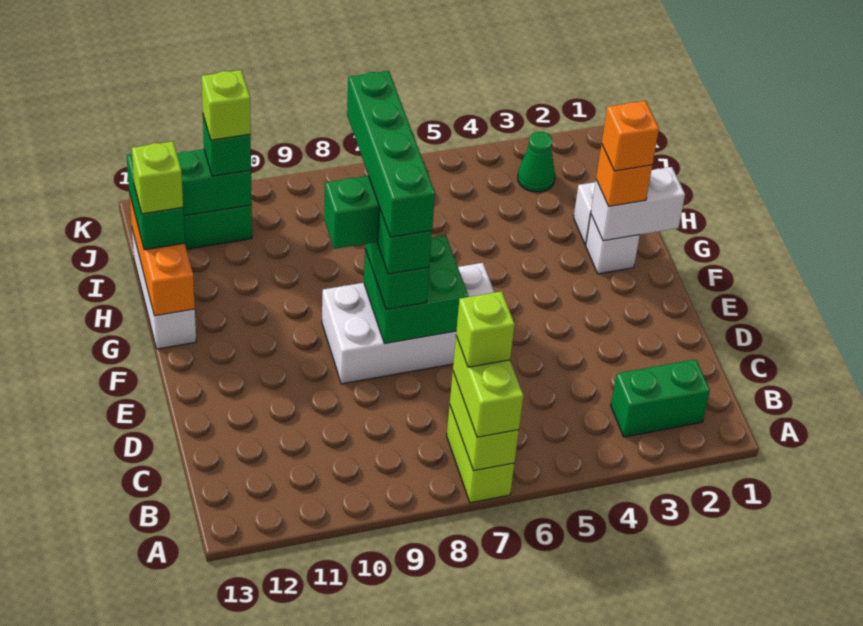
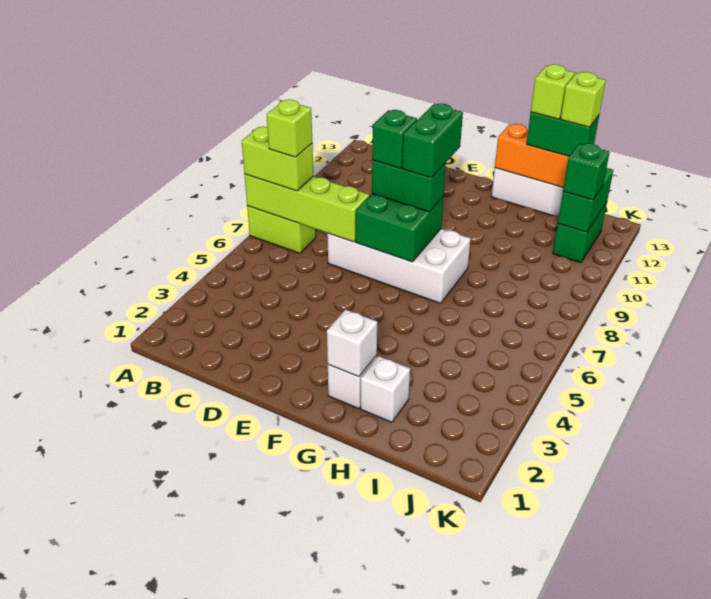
lime brick A7:B7 level 2 -> lime brick A7:D7 level 2
green brick B2:B3 level 1 -> none
white brick E6:F9 level 1 -> white brick D7:G8 level 1
green brick E8:H8 level 5 -> none
white brick G1:G2 level 2 -> white brick G2 level 2
orange brick G2 level 3 -> none
orange brick G2 level 4 -> none
green cone J3 level 1 -> none
lime brick J11 level 4 -> lime brick I13 level 4

